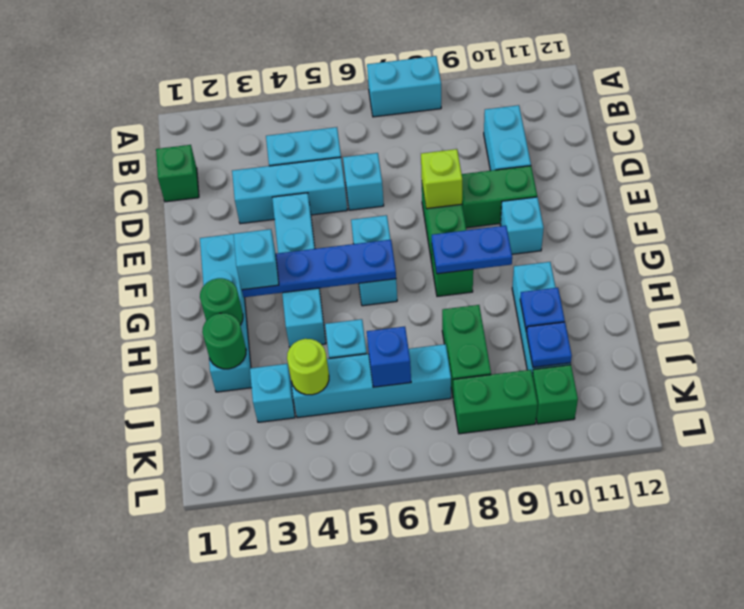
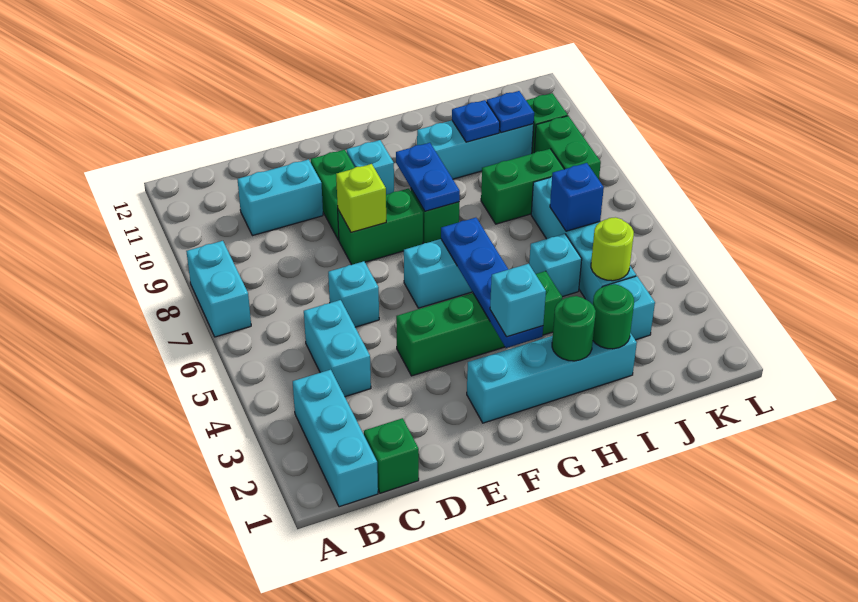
cyan brick D3:D5 level 1 -> cyan brick B1:B3 level 1
cyan brick E4:H4 level 1 -> green brick E4:H4 level 1

